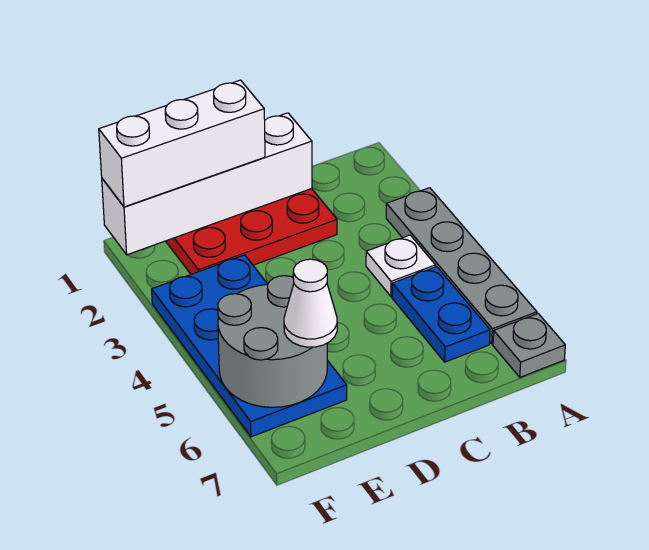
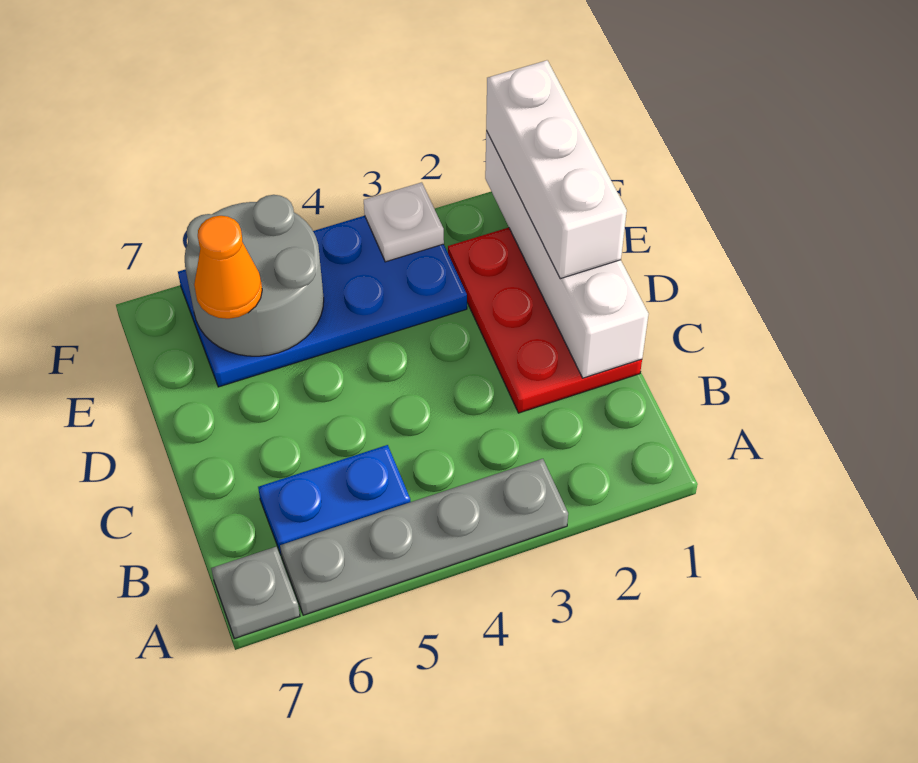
white plate B4 level 1 -> white plate F3 level 2
white cone E6 level 3 -> orange cone E6 level 3

